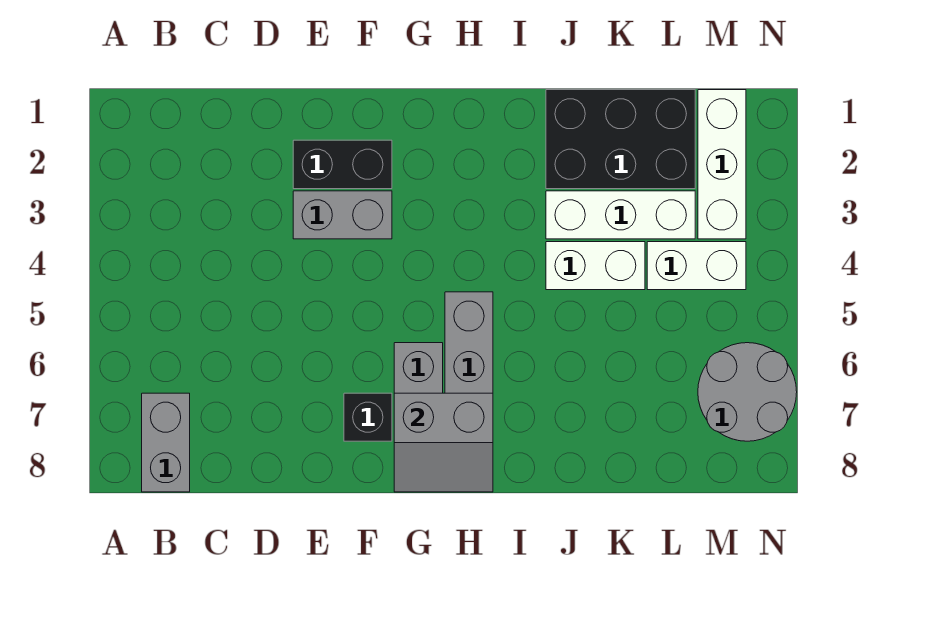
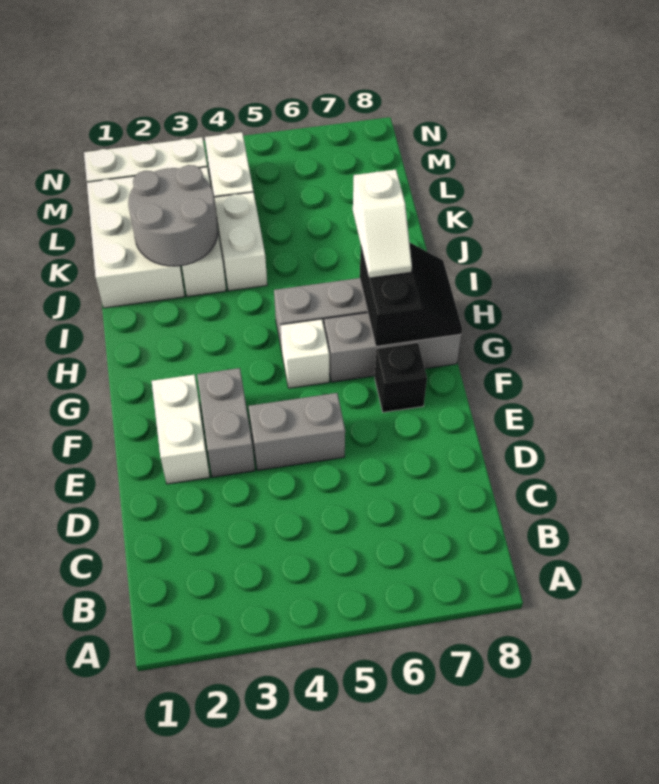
grey brick B7:B8 level 1 -> grey brick E4:E5 level 1
black brick E2:F2 level 1 -> white brick E2:F2 level 1
none -> white brick G5 level 1
grey slope G7:H8 level 2 top 7 -> black slope G7:H8 level 2 top 7
none -> white slope H7:I7 level 3 top I
black brick J1:L2 level 1 -> white brick J1:L2 level 1
grey round brick M6:N7 level 1 -> grey round brick J2:K3 level 2

